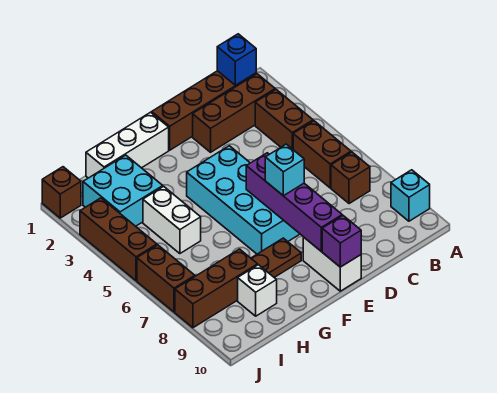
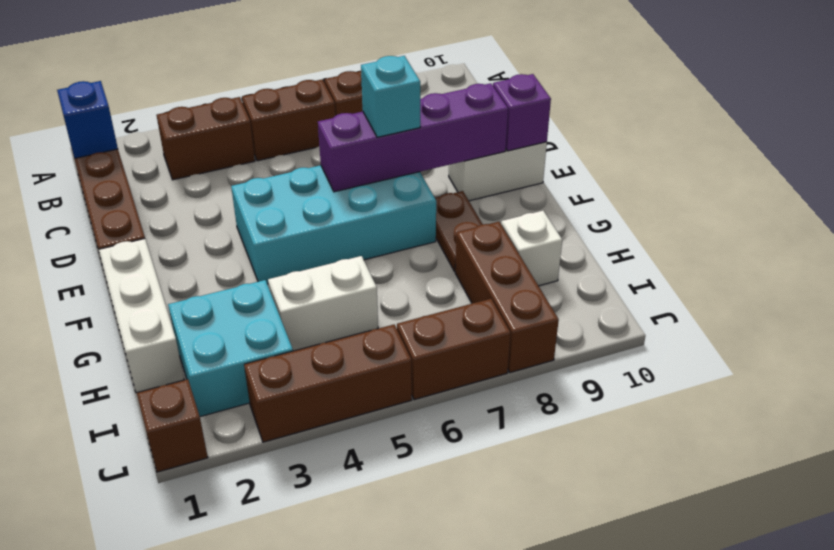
cyan brick A9 level 1 -> none
brown brick B2:D2 level 1 -> none

